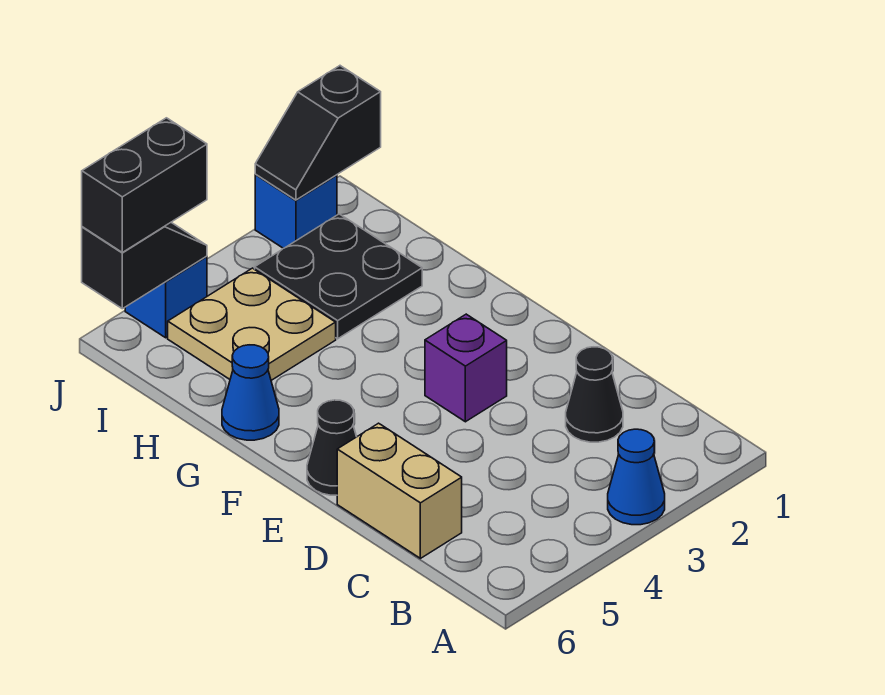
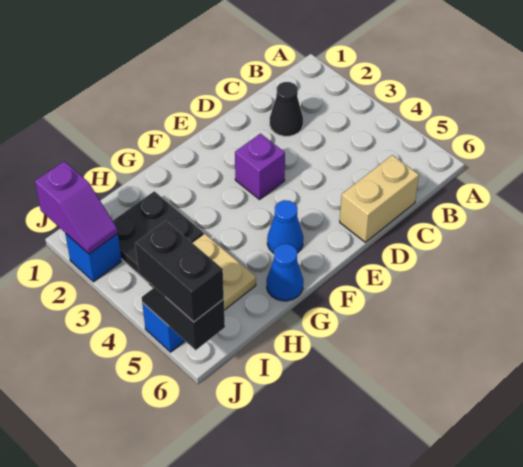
blue cone A3 level 1 -> blue cone F5 level 1
black cone E6 level 1 -> none
black slope J1:J2 level 2 top 1 -> purple slope J1:J2 level 2 top 1

